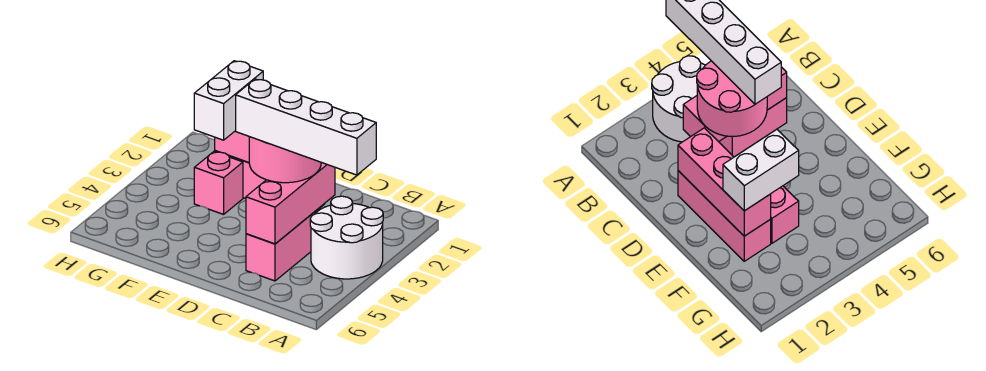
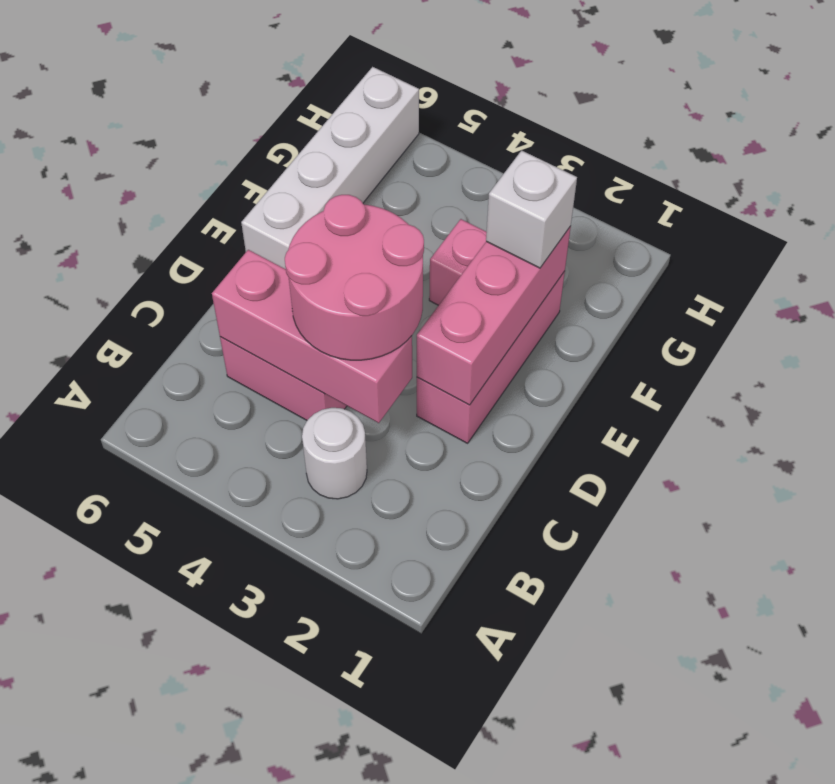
white round brick A3:B4 level 1 -> white round brick B3 level 1
white brick A4:D4 level 4 -> white brick E6:H6 level 1
white brick F2:F3 level 3 -> white brick F2 level 3

